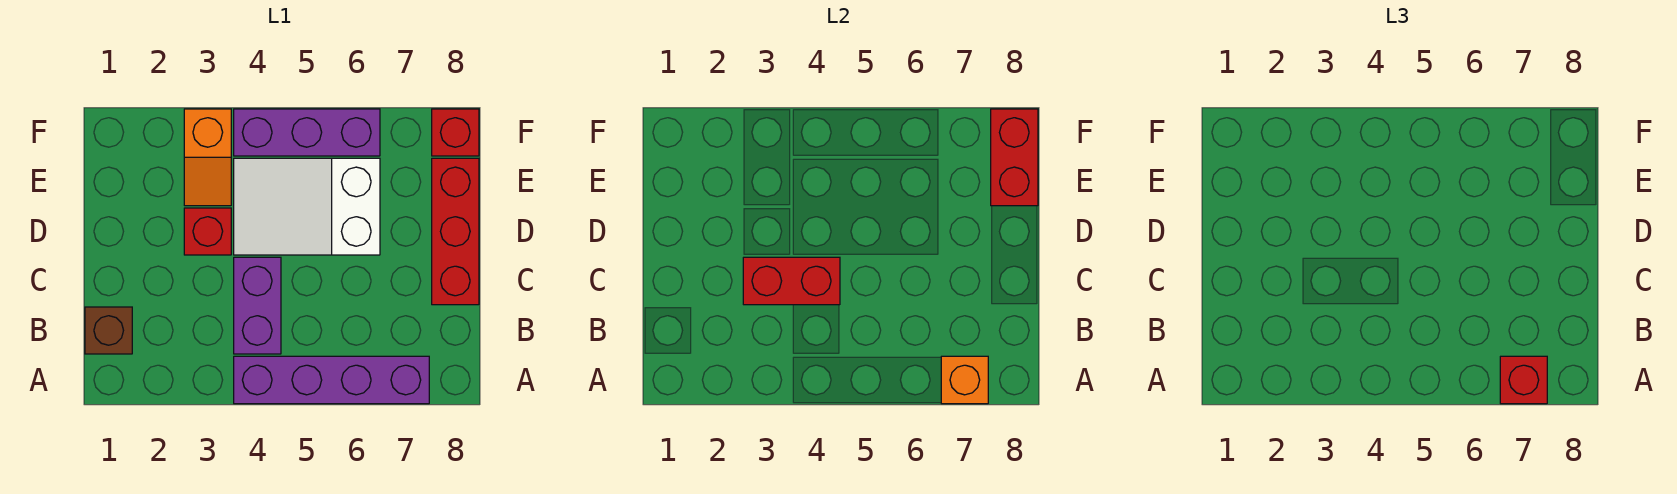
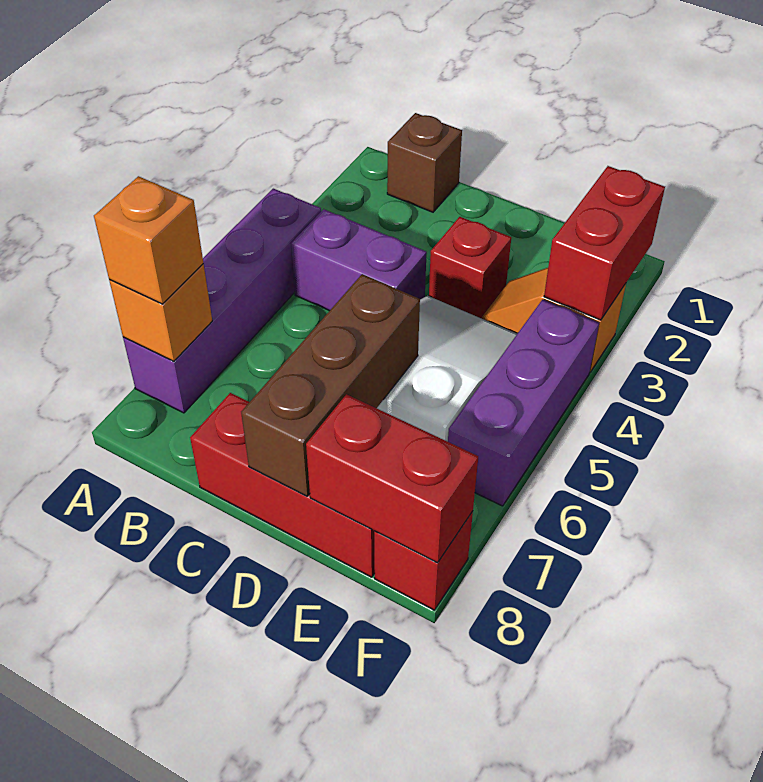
red brick A7 level 3 -> orange brick A7 level 3
red brick C3:C4 level 2 -> red brick F2:F3 level 2
none -> brown brick D6:D8 level 2

